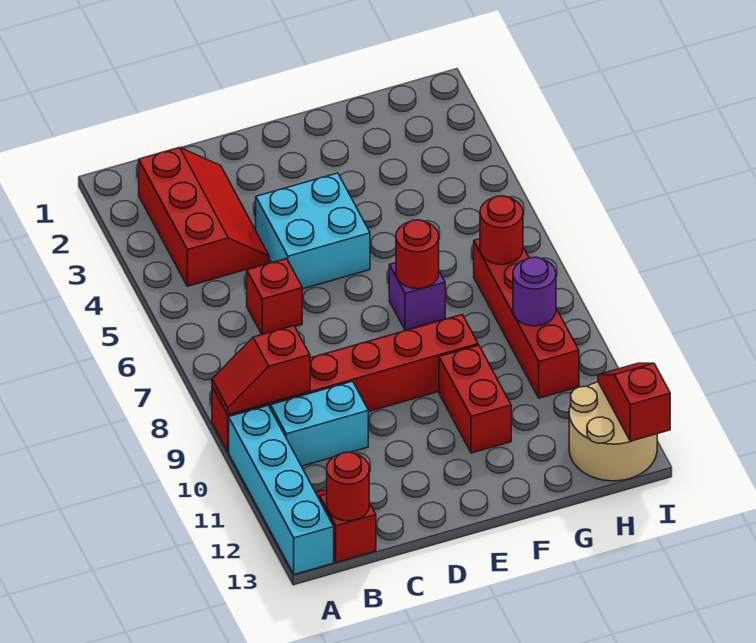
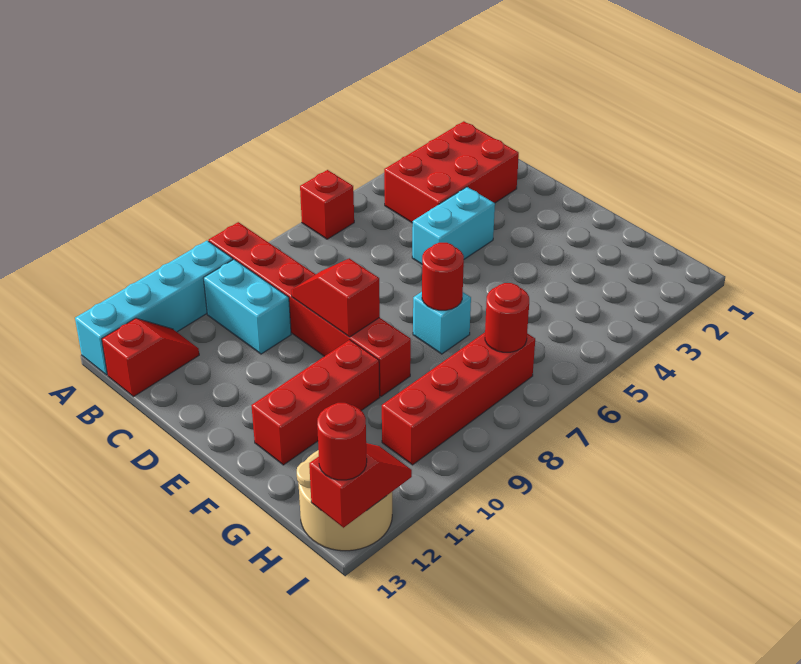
red slope A9:B9 level 2 top B -> red slope D9:E9 level 2 top E
red slope B2:C4 level 1 top B -> red brick B2:C4 level 1
red round brick B13 level 2 -> red round brick I13 level 3
red brick C6 level 1 -> red brick A6 level 1
cyan brick D4:E5 level 1 -> cyan brick D4:D5 level 1
purple brick F7 level 1 -> cyan brick F7 level 1
red brick F10:F11 level 1 -> red brick F10:F12 level 1
purple round brick H9 level 2 -> none

